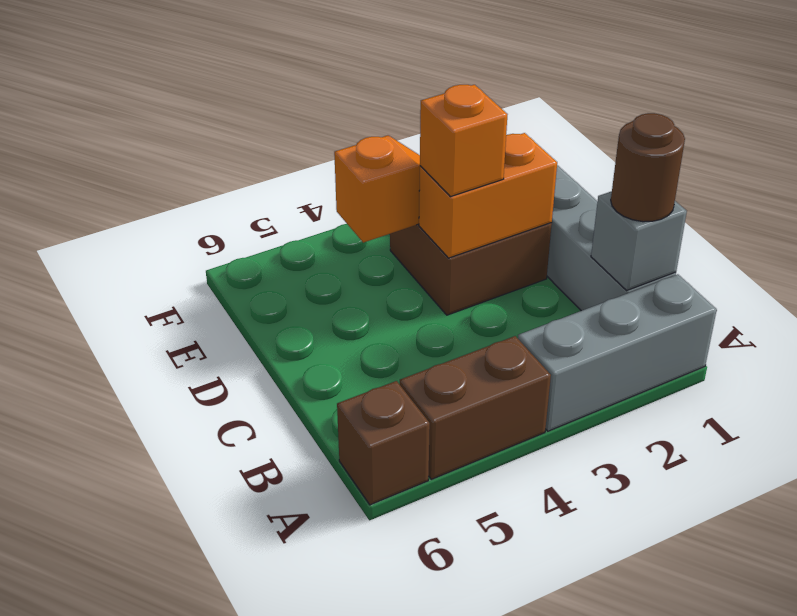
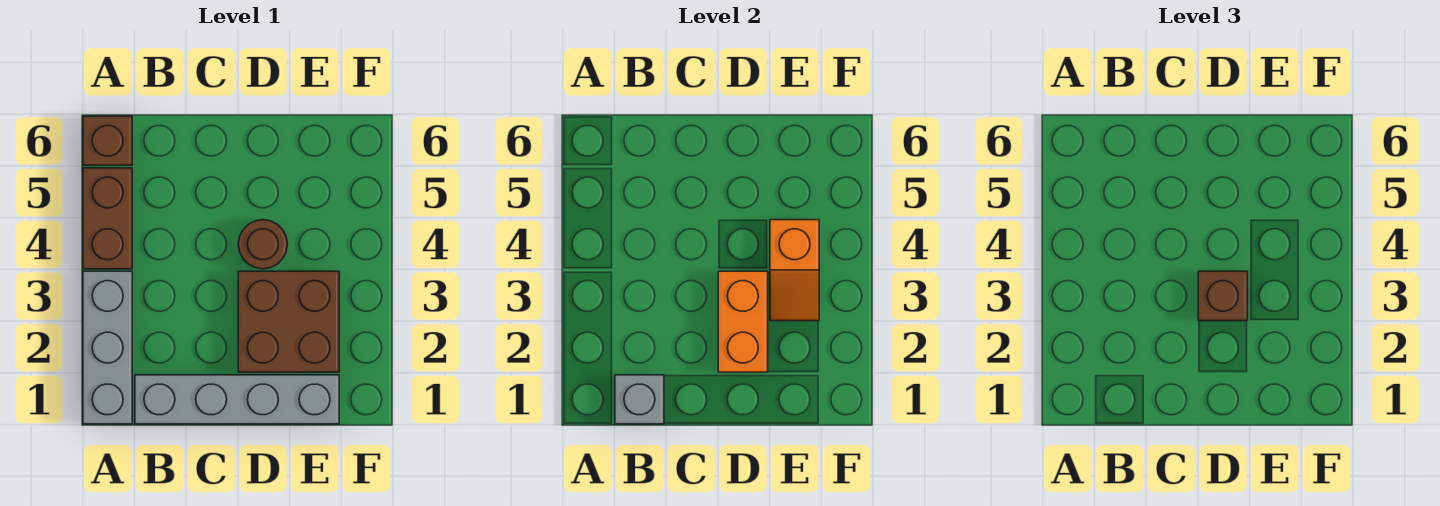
brown round brick B1 level 3 -> brown round brick D4 level 1
orange brick D3 level 3 -> brown brick D3 level 3

